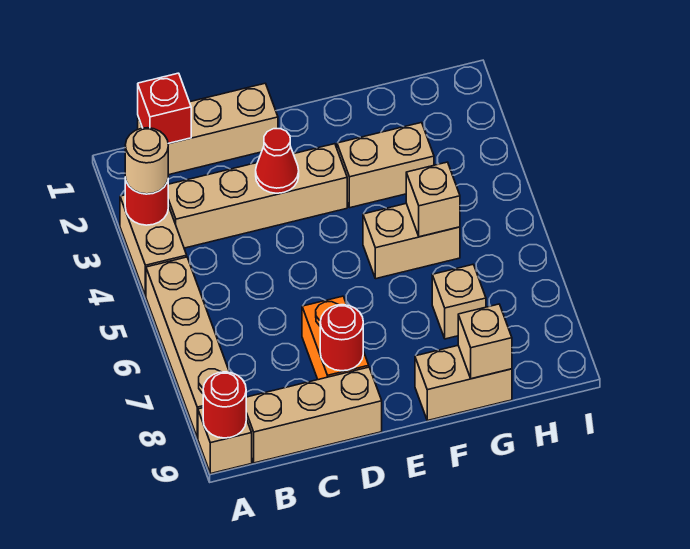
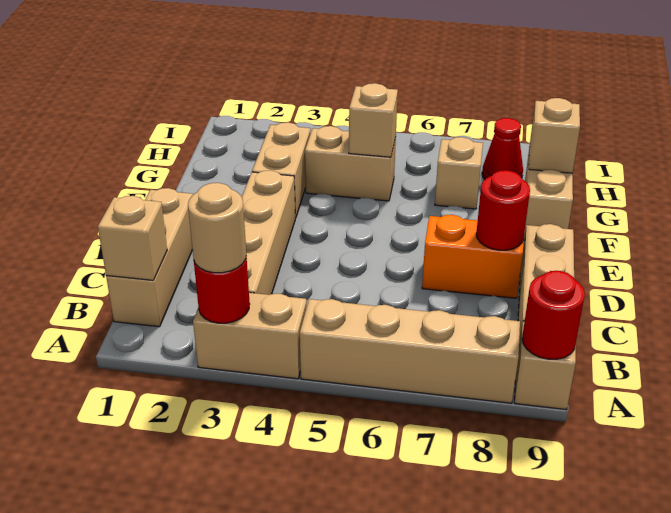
red brick B1 level 2 -> tan brick B1 level 2
red cone D3 level 2 -> red cone H8 level 1
tan brick F5:G5 level 1 -> tan brick G4:G5 level 1

